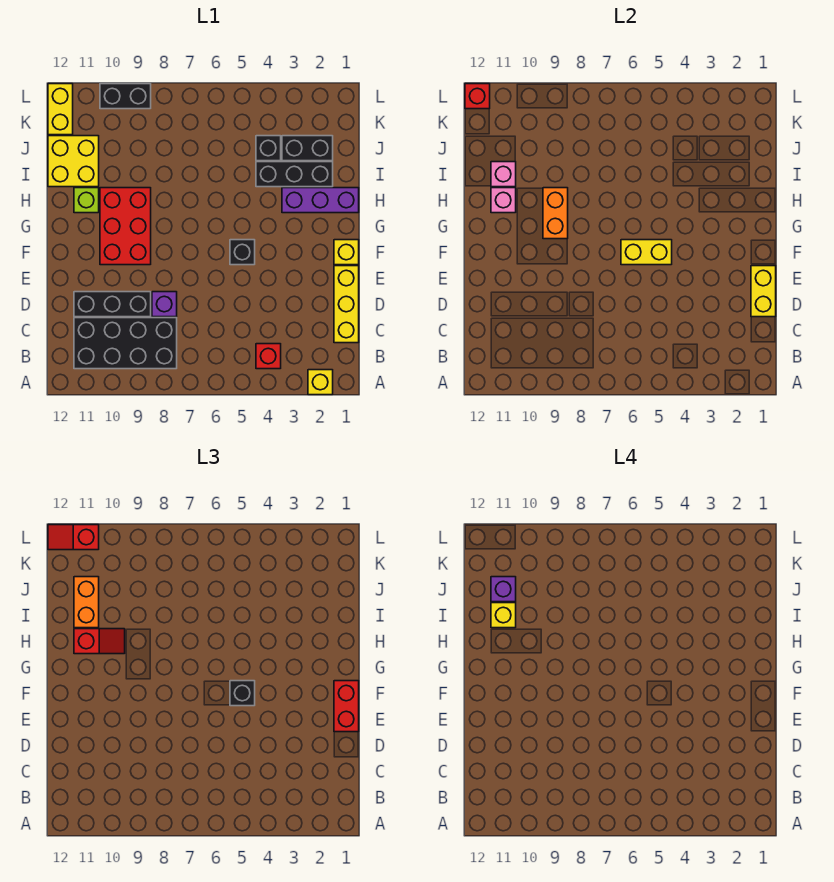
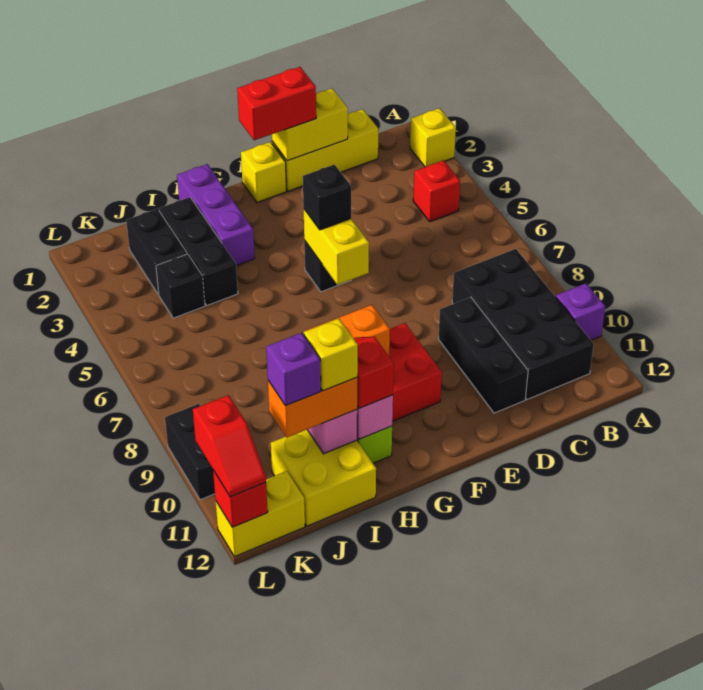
purple brick D8 level 1 -> purple brick A10 level 1

